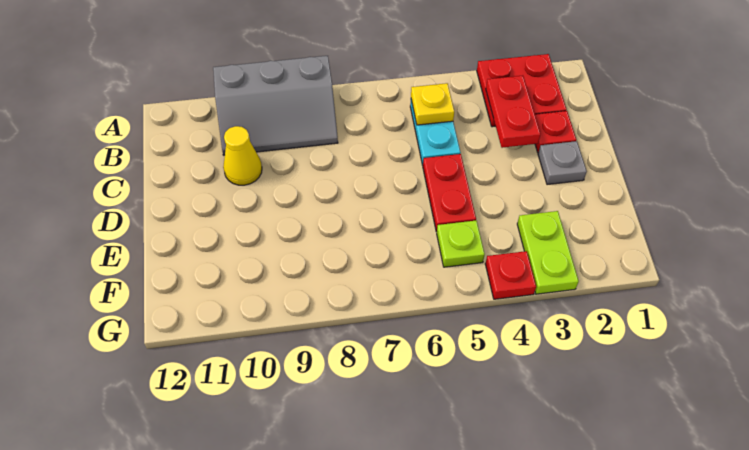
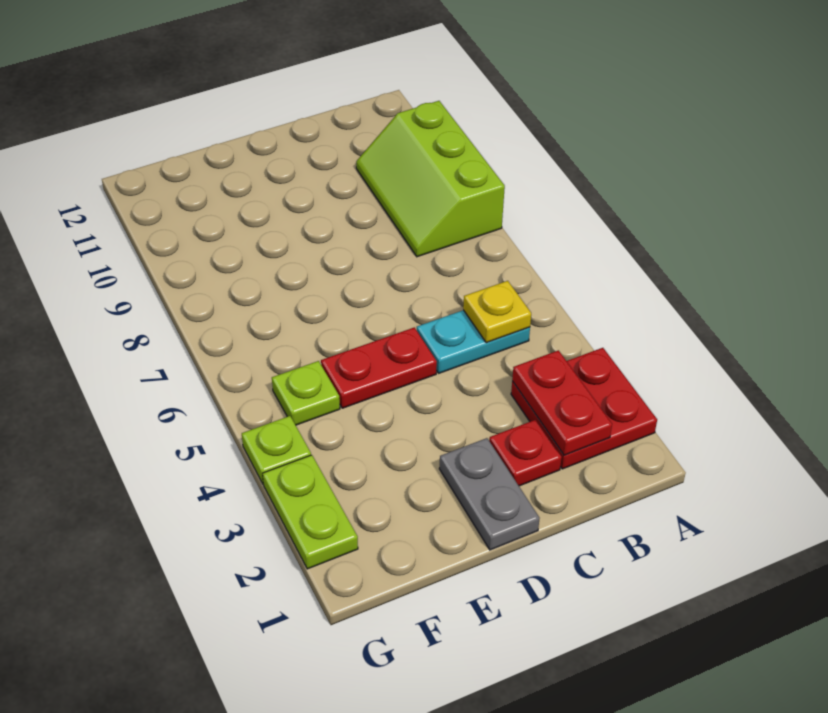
grey slope A8:B10 level 1 top A -> lime slope A8:B10 level 1 top A
red plate B3:C3 level 2 -> red plate B2:B3 level 2
yellow cone C10 level 1 -> none
grey plate D2 level 1 -> grey plate D1:D2 level 1
lime plate F3:G3 level 1 -> lime plate G2:G3 level 1
red plate G4 level 1 -> lime plate G4 level 1

